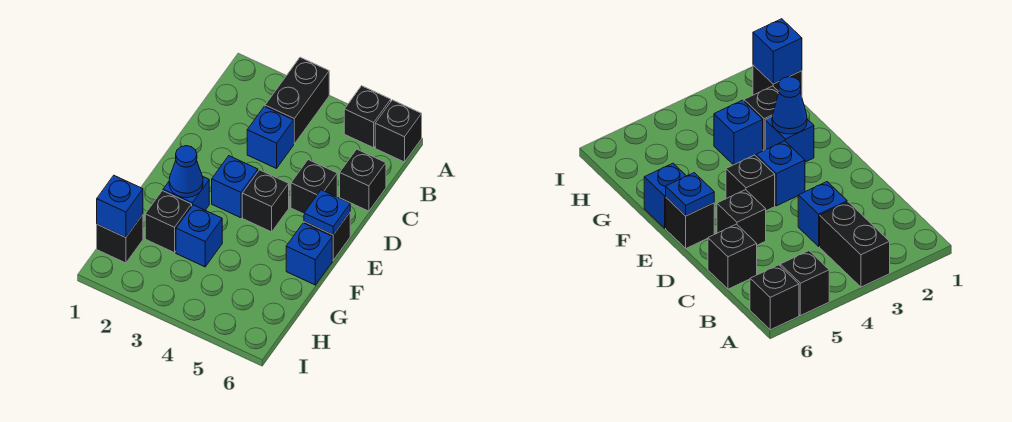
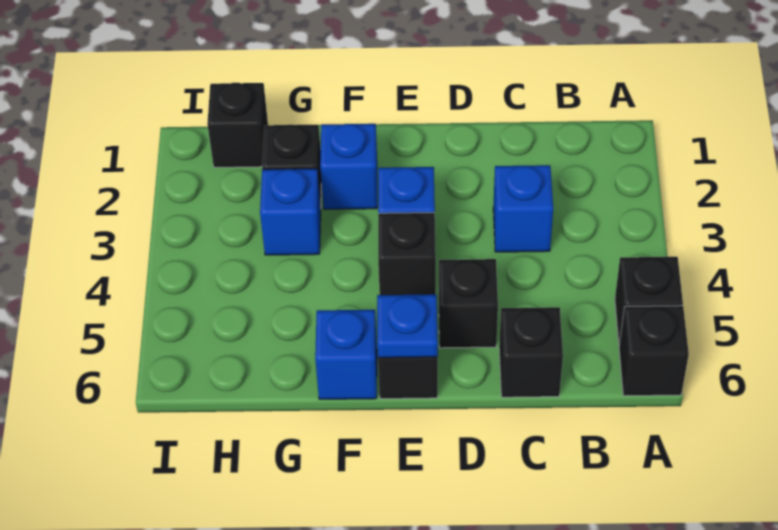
black brick A3:B3 level 1 -> none
blue cone F2 level 2 -> none
blue brick H1 level 2 -> none

